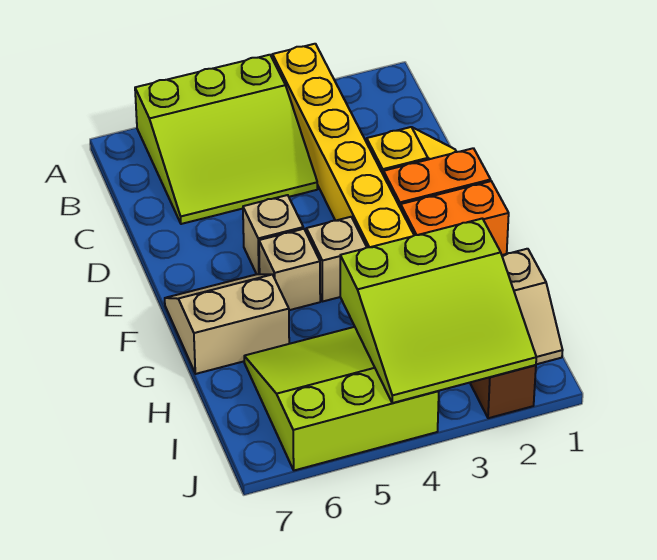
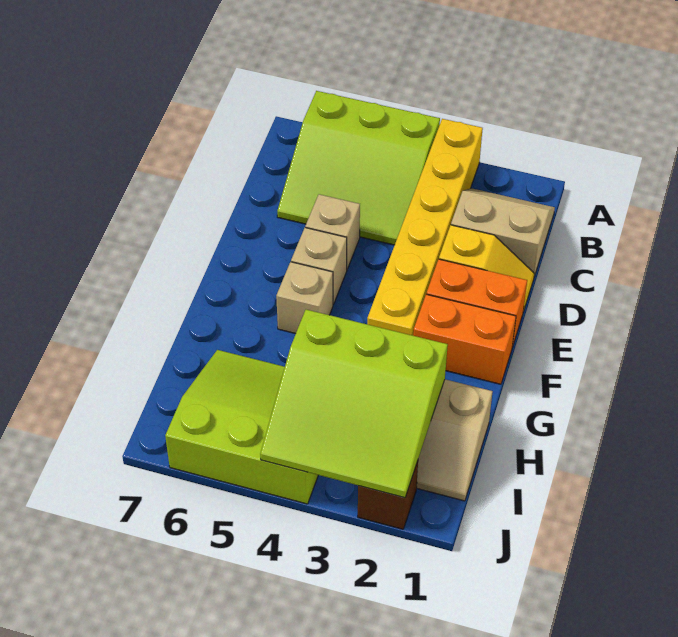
tan brick F4 level 1 -> tan brick D5 level 1
tan slope F6:G7 level 1 top G -> tan slope B1:C2 level 1 top C

